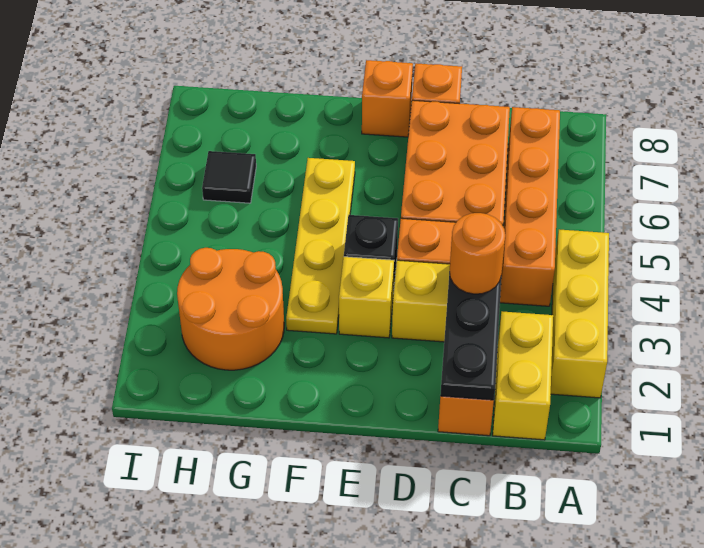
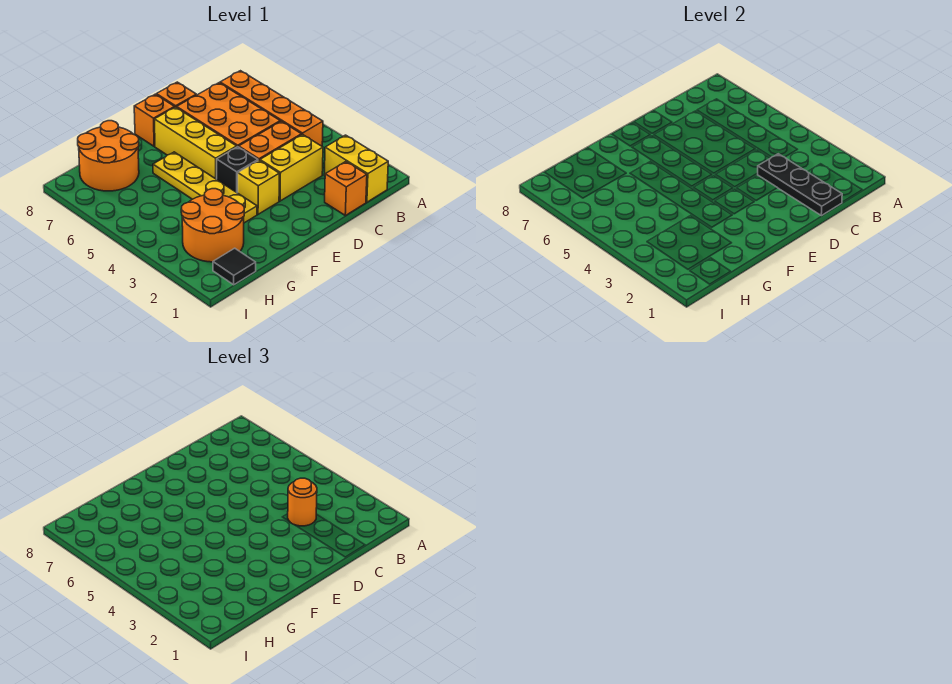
yellow brick A2:A4 level 1 -> yellow brick E5:E7 level 1
none -> orange round brick G7:H8 level 1
black tile H6 level 1 -> black tile H1 level 1

